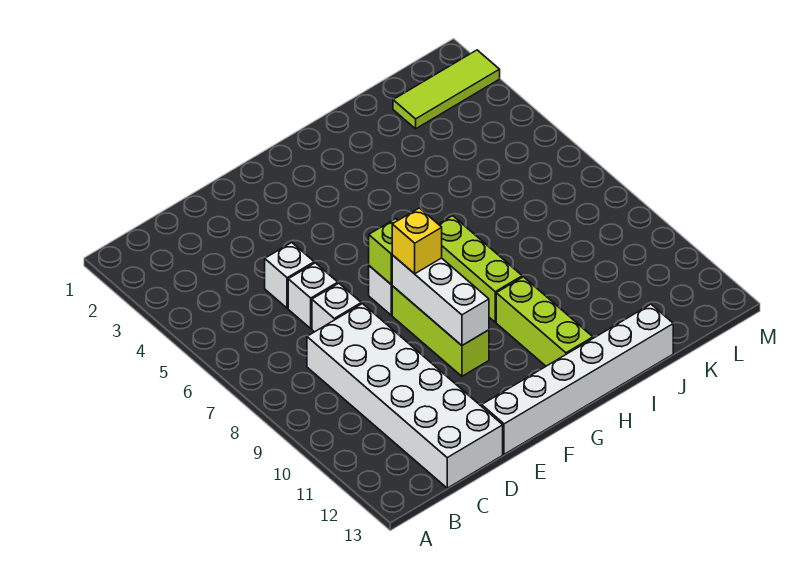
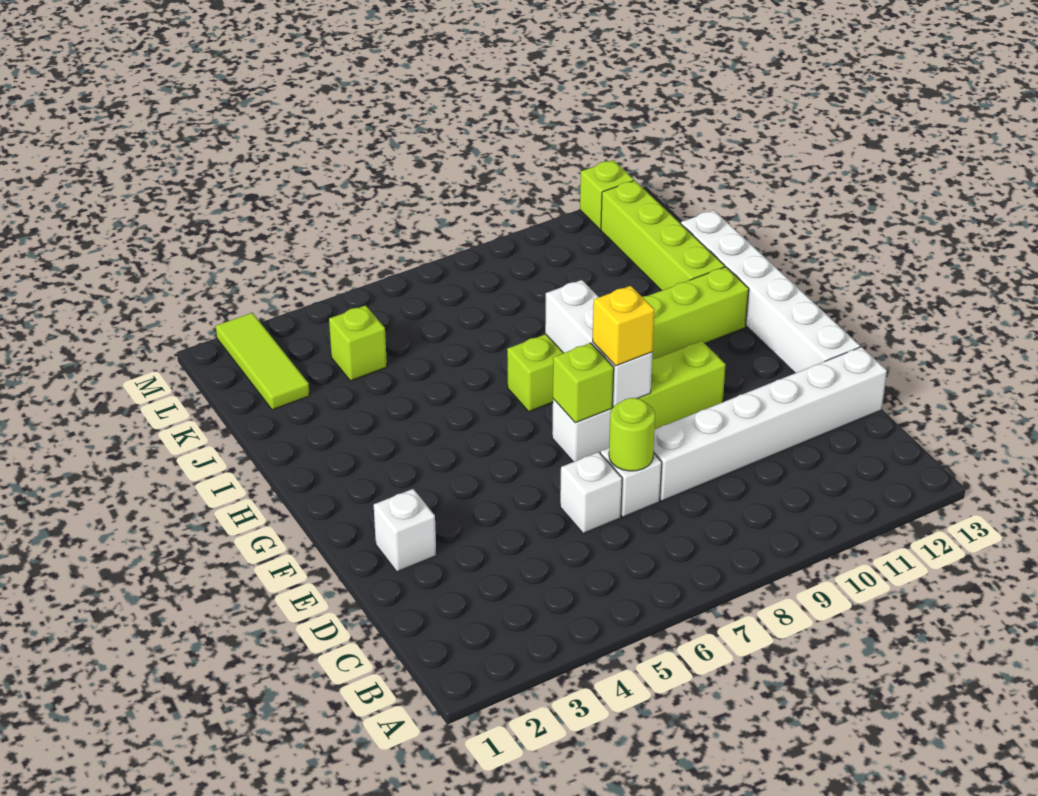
white brick C8:D13 level 1 -> white brick D8:D13 level 1
white brick D5 level 1 -> white brick E2 level 1
none -> lime round brick D7 level 2
white brick F8:F10 level 2 -> white brick F8:H8 level 2
none -> lime brick I12:L12 level 1
none -> lime brick K4 level 1
none -> lime brick M12 level 1

